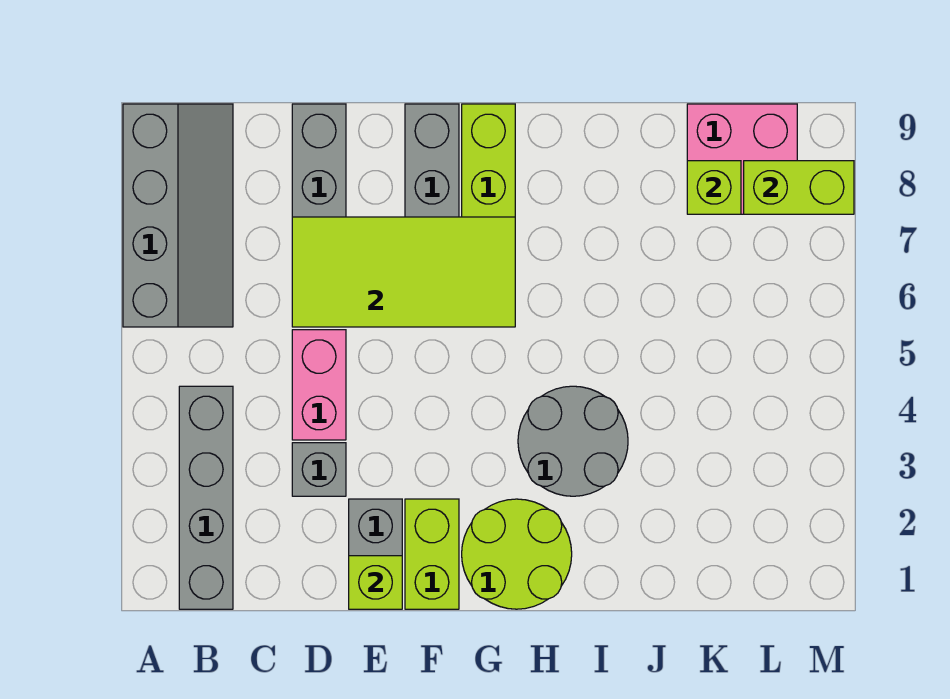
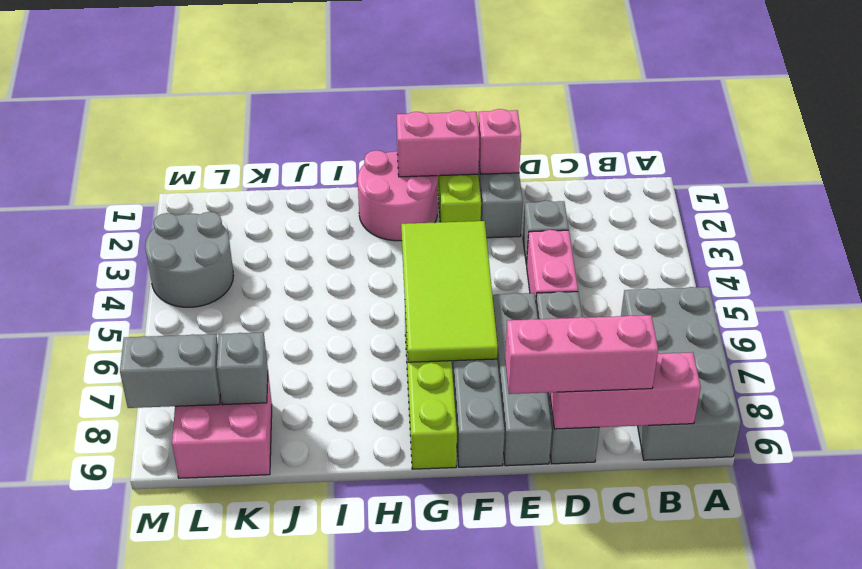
grey slope A6:B9 level 1 top A -> grey brick A6:B9 level 1
grey brick B1:B4 level 1 -> grey brick E6:E9 level 1
none -> pink brick B9:D9 level 2
none -> pink brick C9:E9 level 3
lime tile D6:G7 level 2 -> lime tile F4:G7 level 2
lime brick E1 level 2 -> pink brick E1 level 2
none -> pink brick F1:G1 level 2
lime round brick G1:H2 level 1 -> pink round brick G1:H2 level 1
grey round brick H3:I4 level 1 -> grey round brick L3:M4 level 1
lime brick K8 level 2 -> grey brick K8 level 2
lime brick L8:M8 level 2 -> grey brick L8:M8 level 2

